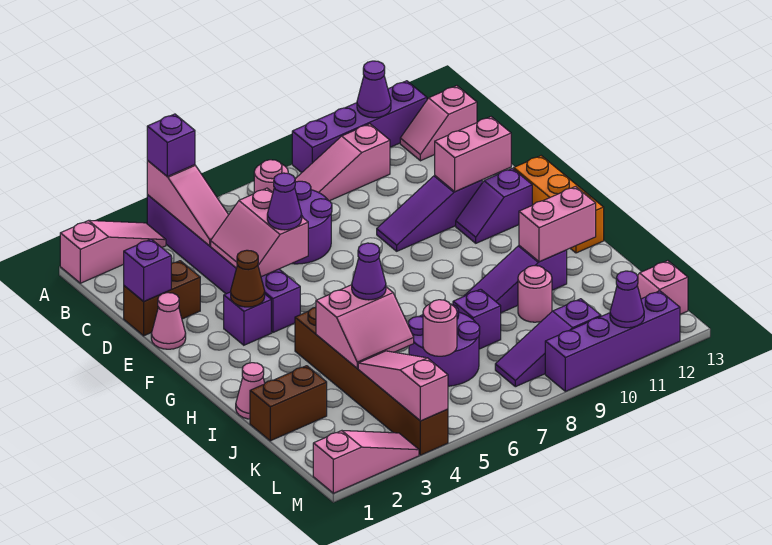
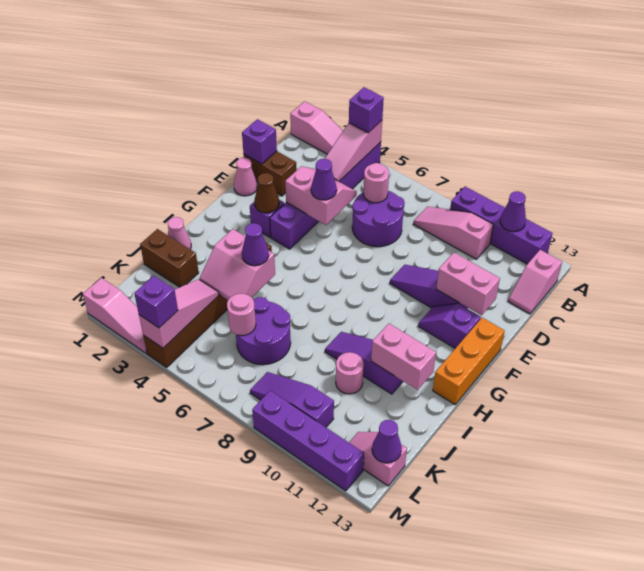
pink slope B12:B13 level 1 top 13 -> pink slope B13:C13 level 1 top B
pink slope D4:E5 level 2 top 5 -> pink slope D4:E5 level 2 top E
purple brick J8 level 1 -> purple brick M4 level 3
purple cone M11 level 2 -> purple cone L13 level 2

